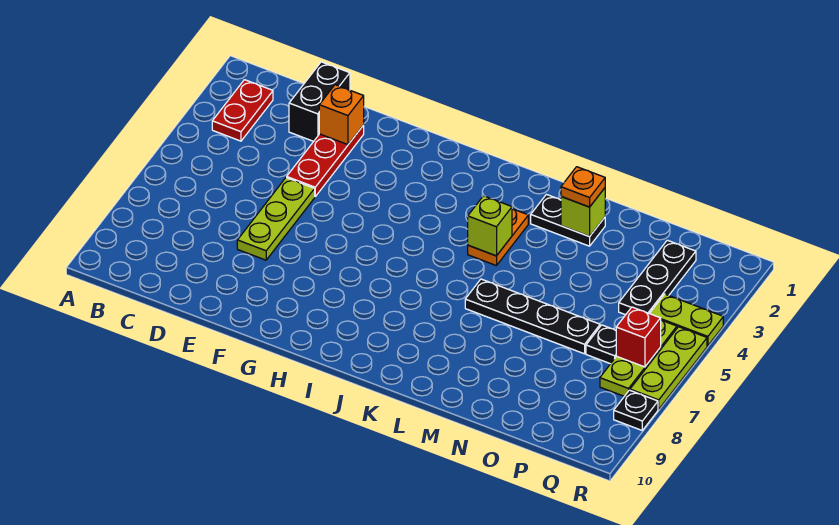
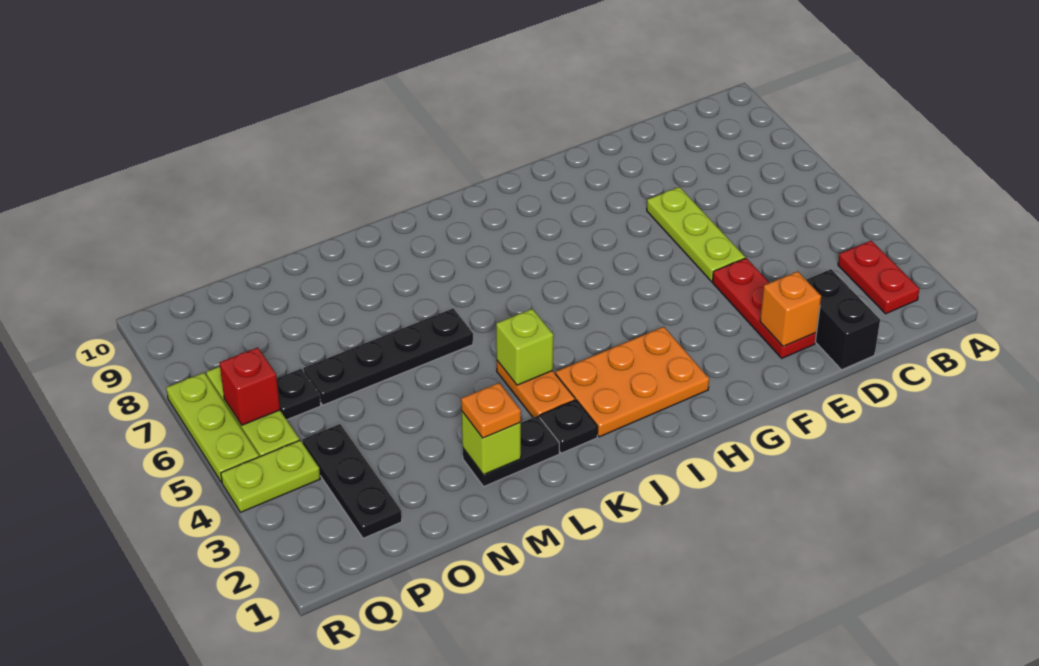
none -> orange plate H2:J3 level 1
black plate R8 level 1 -> black plate K2 level 1

